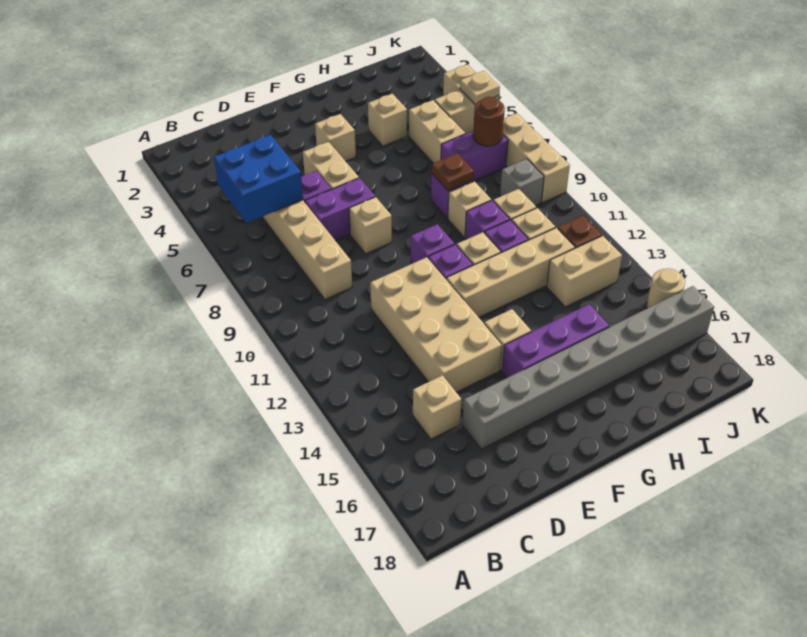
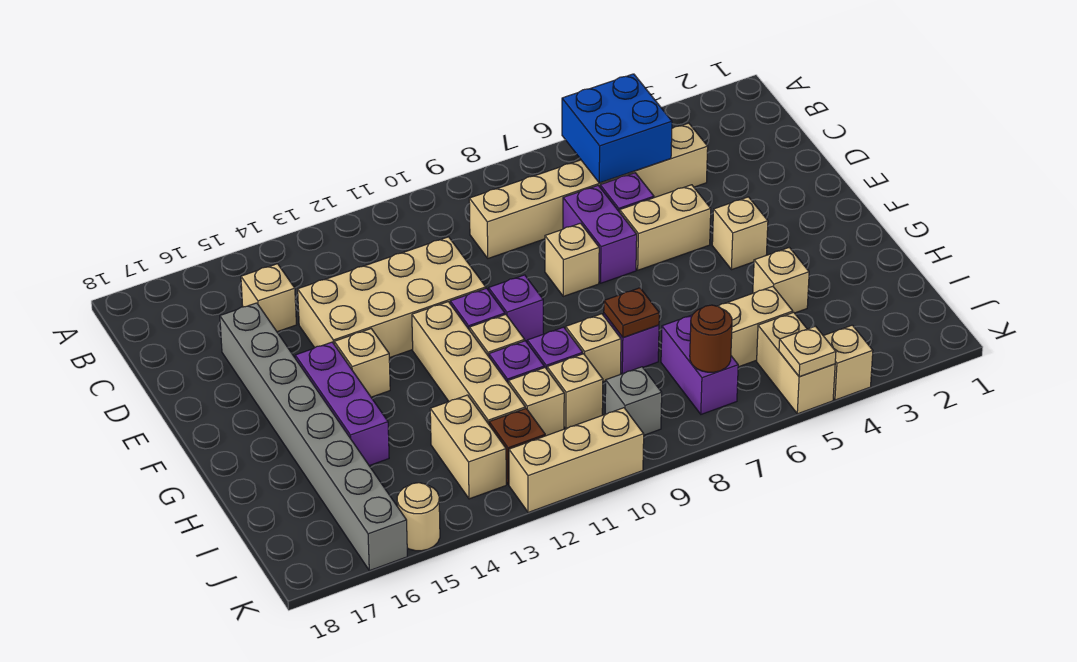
tan brick K7:K9 level 1 -> tan brick K10:K12 level 1

